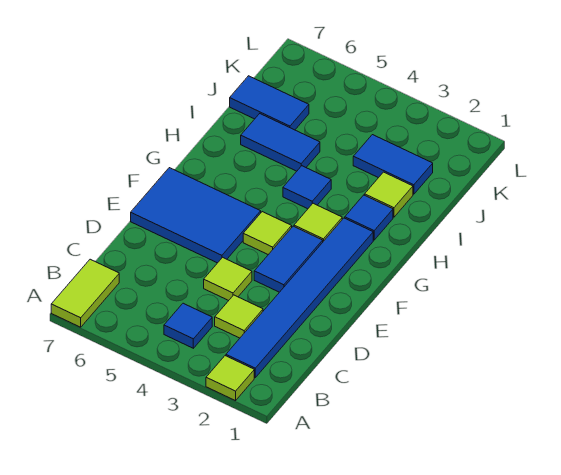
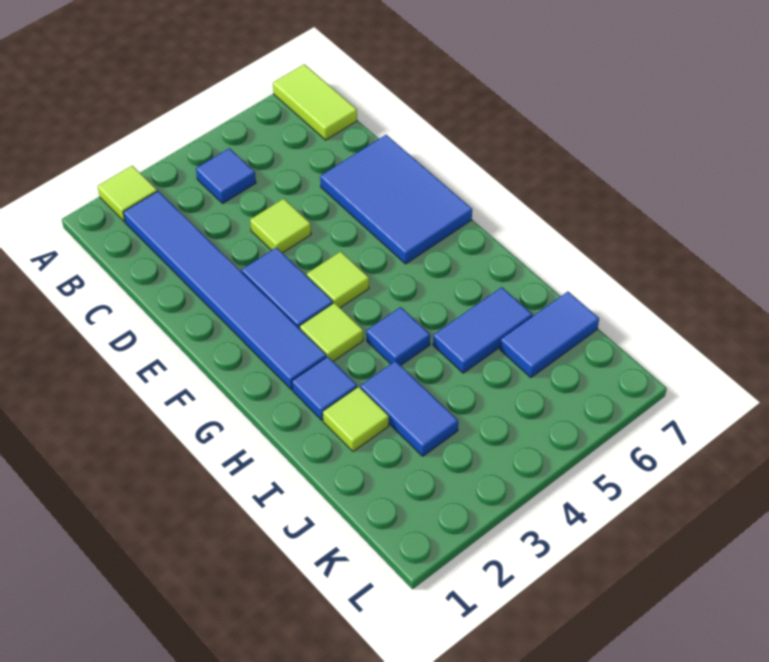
lime tile C3 level 1 -> none
blue tile E5:F7 level 1 -> blue tile D6:F7 level 1
blue tile J2:J3 level 1 -> blue tile I3:J3 level 1

